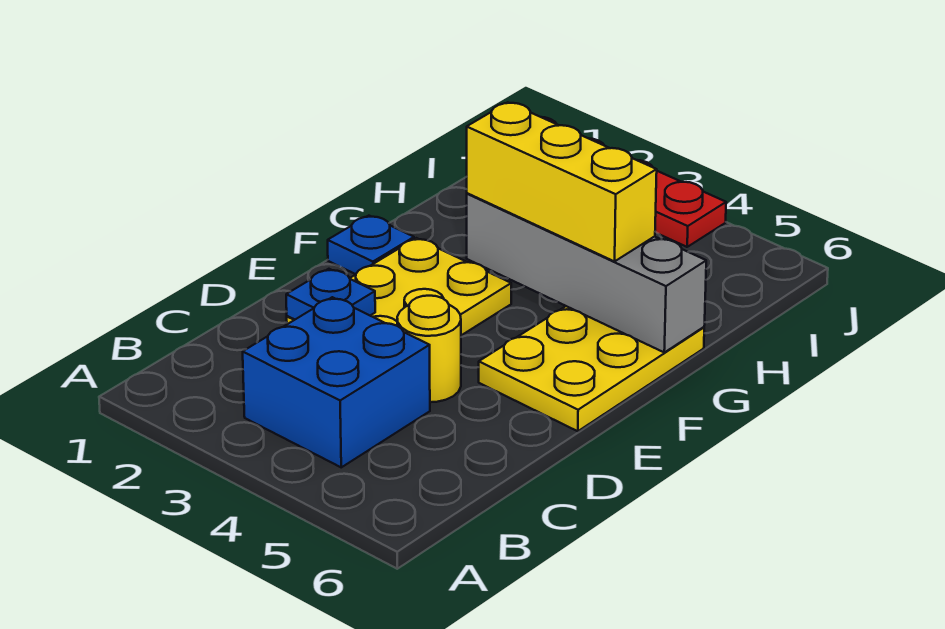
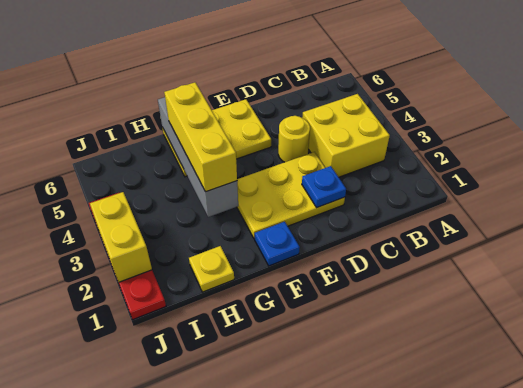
blue brick B3:C4 level 1 -> yellow brick B3:C4 level 1
none -> yellow plate H1 level 1
none -> yellow brick J2:J3 level 2

